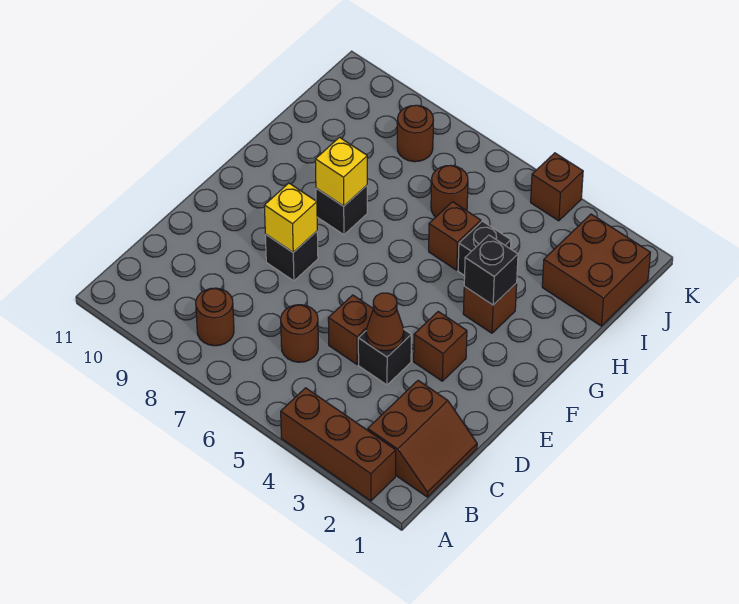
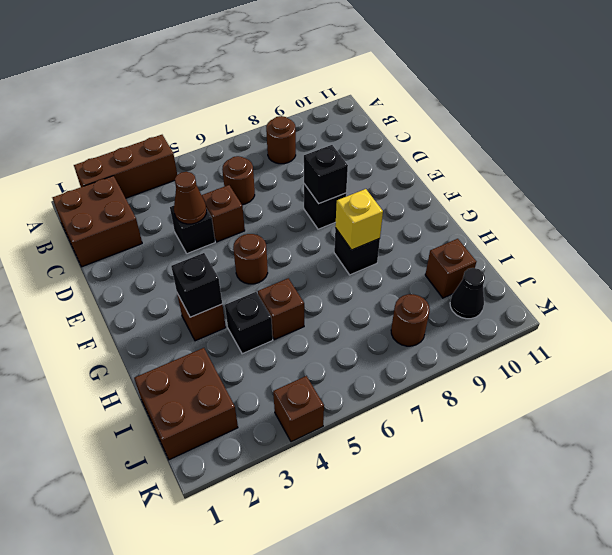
brown slope B1:C2 level 1 top 2 -> brown brick B1:C2 level 1
brown brick E3 level 1 -> brown brick I10 level 1
yellow brick E8 level 2 -> black brick E8 level 2
brown round brick I6 level 1 -> brown round brick F5 level 1
none -> black cone J10 level 1

